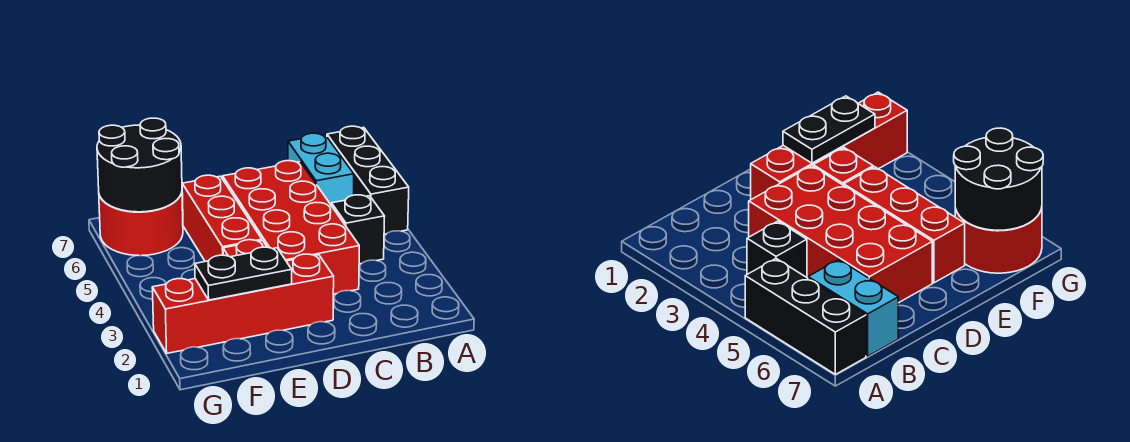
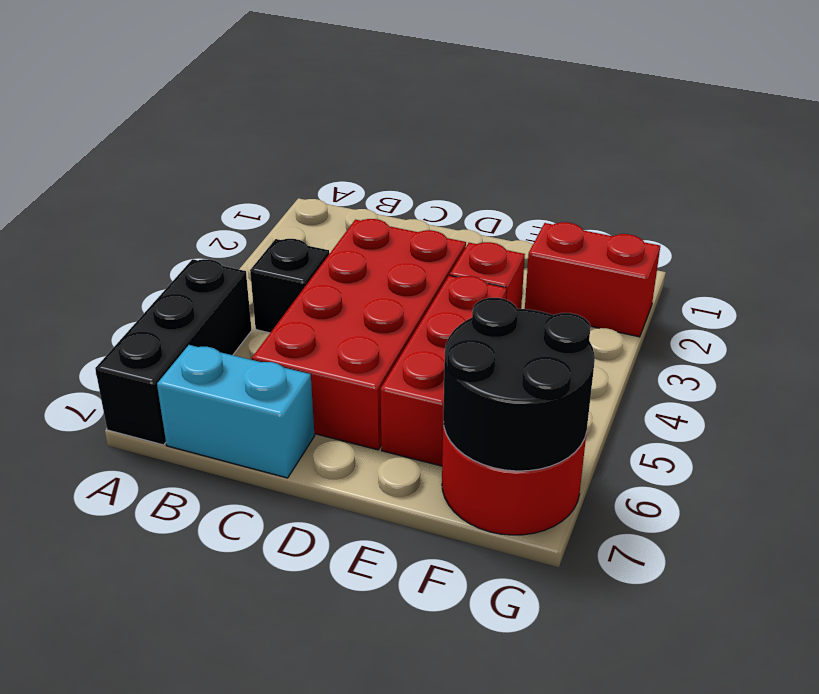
cyan brick B6:B7 level 1 -> cyan brick B7:C7 level 1
red brick D2:G2 level 1 -> red brick F2:G2 level 1
black plate E2:F2 level 2 -> none

